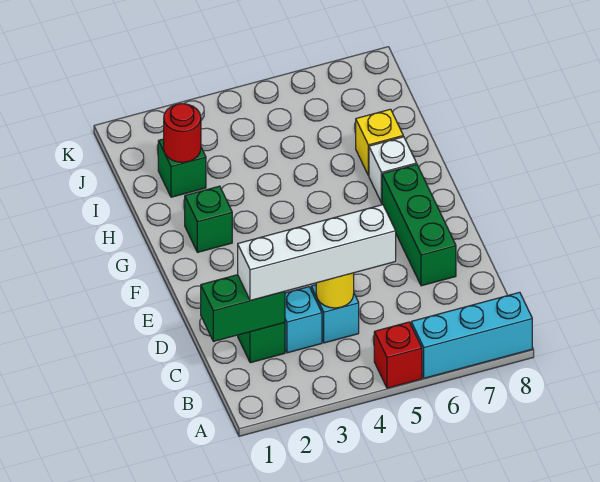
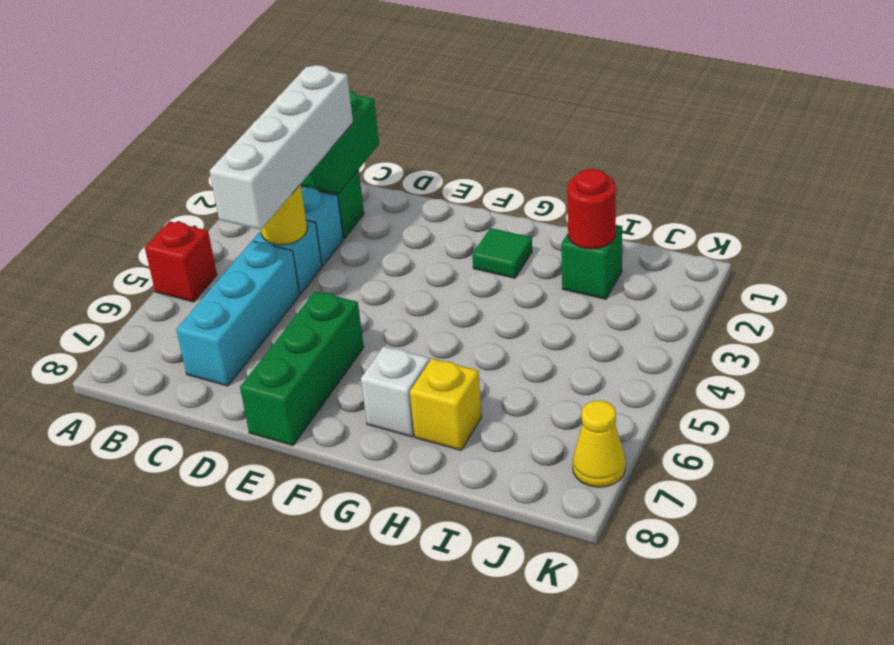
cyan brick A6:A8 level 1 -> cyan brick C5:C7 level 1
green brick D7:F7 level 1 -> green brick E6:E8 level 1
green brick G2 level 1 -> green tile G2 level 1
none -> yellow cone K7 level 1

